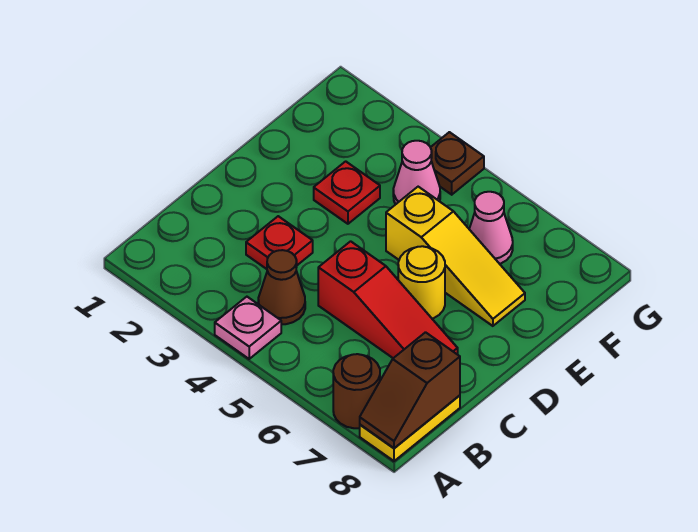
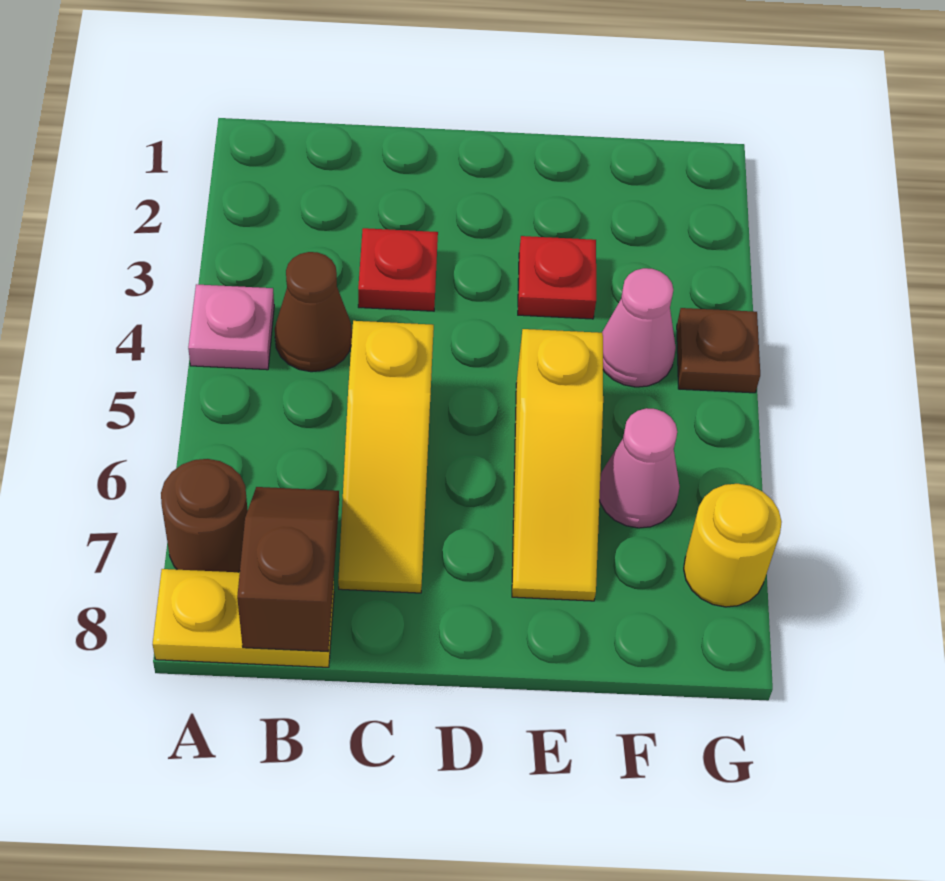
brown slope A8:B8 level 2 top B -> brown slope B7:B8 level 2 top 8
red slope C5:C7 level 1 top 5 -> yellow slope C5:C7 level 1 top 5
yellow round brick D6 level 1 -> yellow round brick G7 level 1

